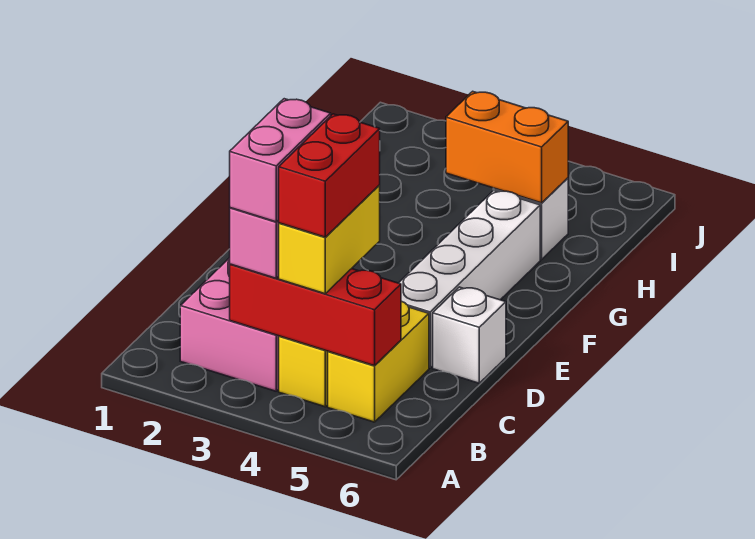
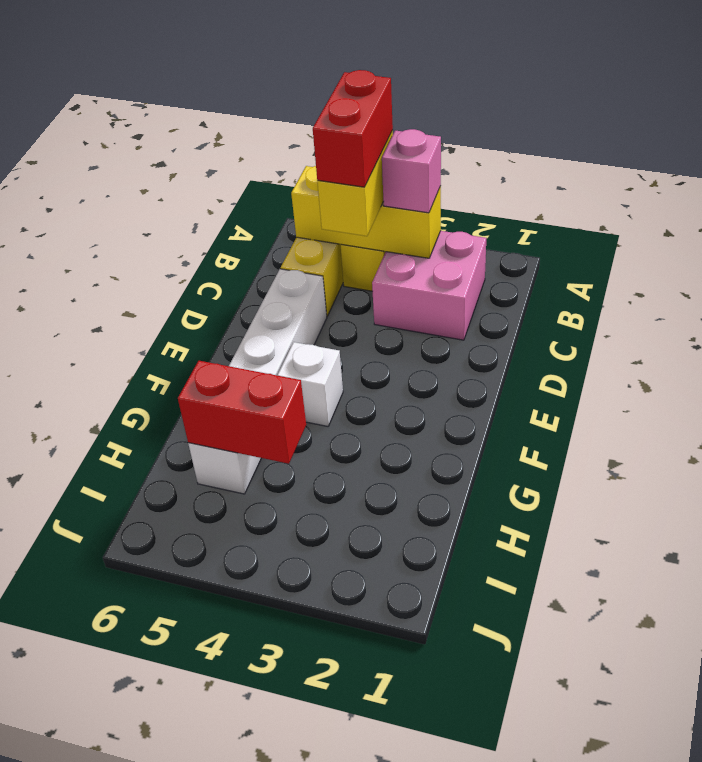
red brick B3:B5 level 2 -> yellow brick B3:B5 level 2
pink brick B3:C3 level 4 -> none
white brick D6 level 1 -> white brick F4 level 1
orange brick H4:H5 level 2 -> red brick H4:H5 level 2

